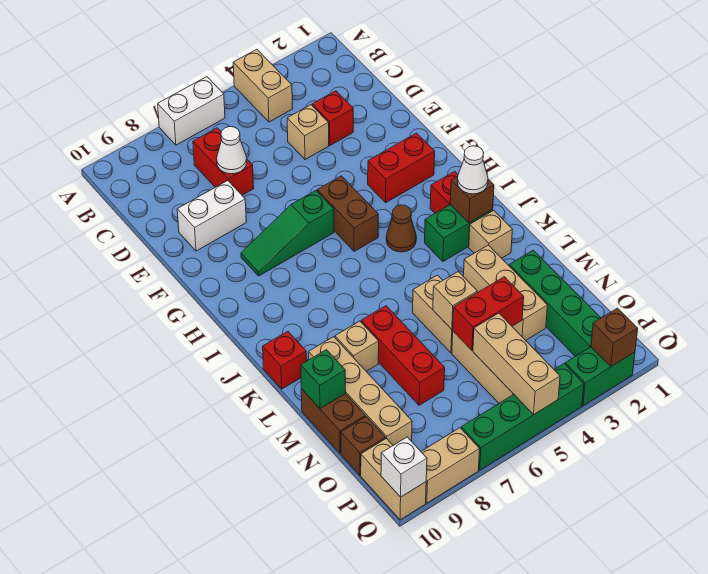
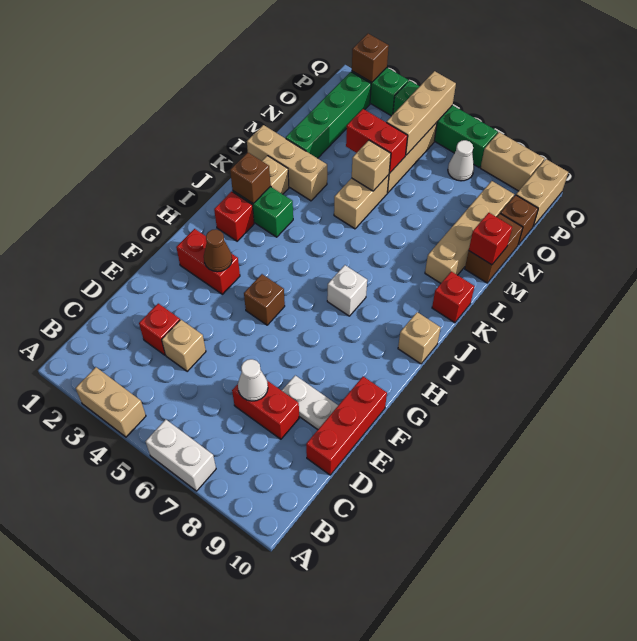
tan brick A4:B4 level 1 -> tan brick A3:A4 level 1
red brick C7:D7 level 1 -> red brick D7:D8 level 1
white brick E8:E9 level 1 -> white plate E8:E9 level 1
brown brick G5:H5 level 1 -> brown brick G5 level 1
green slope G6:G8 level 1 top 6 -> none
brown cone I4 level 1 -> brown cone G3 level 2
white cone J2 level 3 -> white cone P7 level 1
tan brick L3:N3 level 1 -> tan brick L1:L3 level 1
red brick L7:N7 level 1 -> red brick D10:F10 level 1
tan brick L8 level 1 -> tan brick I10 level 1
green brick M10 level 2 -> red brick M10 level 2
white brick Q10 level 2 -> white brick I7 level 1

